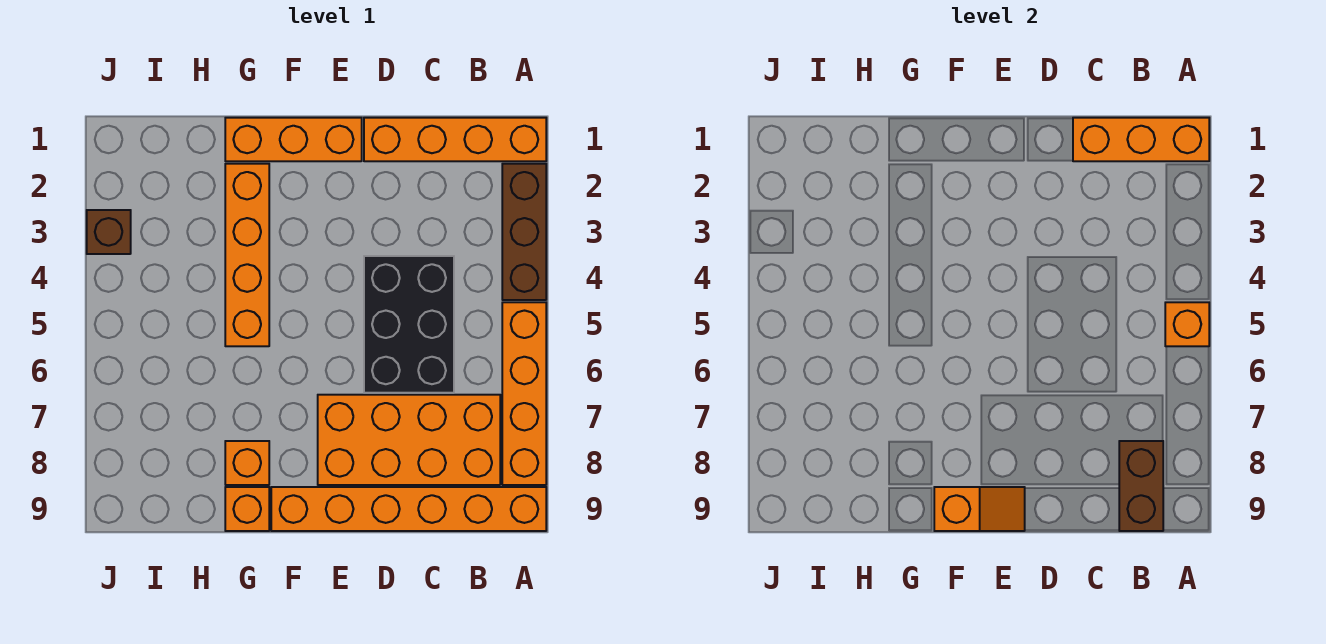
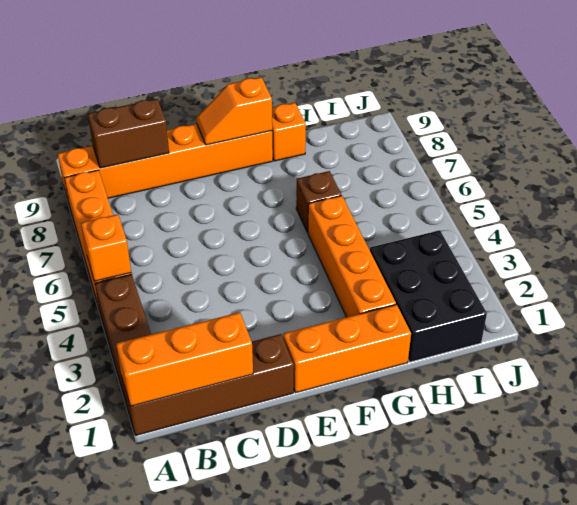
orange brick A1:D1 level 1 -> brown brick A1:D1 level 1
orange brick B7:E8 level 1 -> none
brown brick B8:B9 level 2 -> brown brick B9:C9 level 2
black brick C4:D6 level 1 -> black brick H1:I3 level 1
orange brick G8 level 1 -> none
brown brick J3 level 1 -> brown brick G6 level 1

